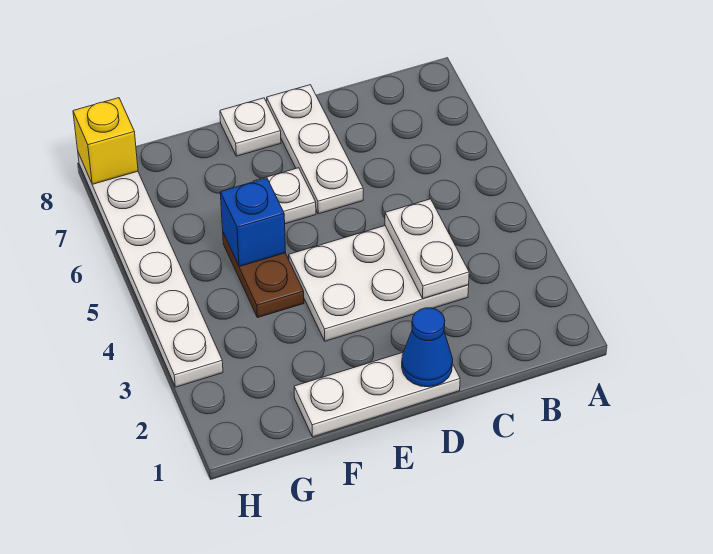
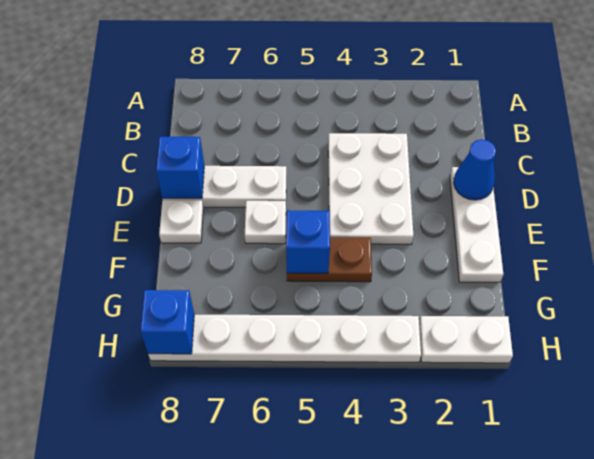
white plate C3:C4 level 2 -> white plate H1:H2 level 1
none -> blue brick D8 level 2
yellow brick H8 level 2 -> blue brick H8 level 2

